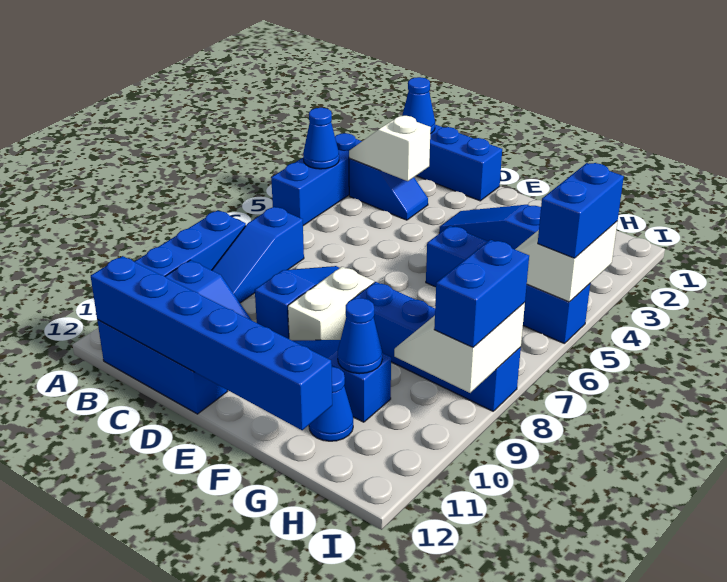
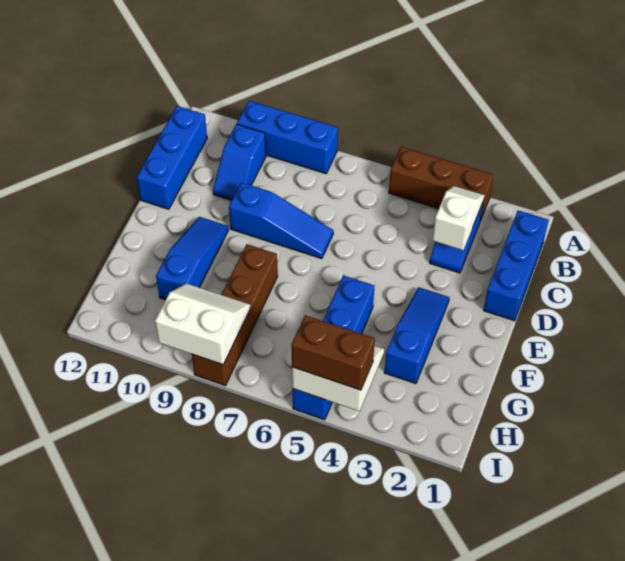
blue brick A3:A5 level 1 -> brown brick A3:A5 level 1
blue cone A4 level 2 -> none
blue cone B1 level 2 -> none
blue slope B7:B9 level 1 top 7 -> none
blue brick B12:G12 level 2 -> none
white brick E8:E9 level 1 -> none
blue brick F8:I8 level 1 -> brown brick F8:I8 level 1
blue cone G10 level 2 -> none
blue cone G11 level 1 -> none
blue brick I4:I5 level 3 -> brown brick I4:I5 level 3
blue brick I8:I9 level 3 -> none

